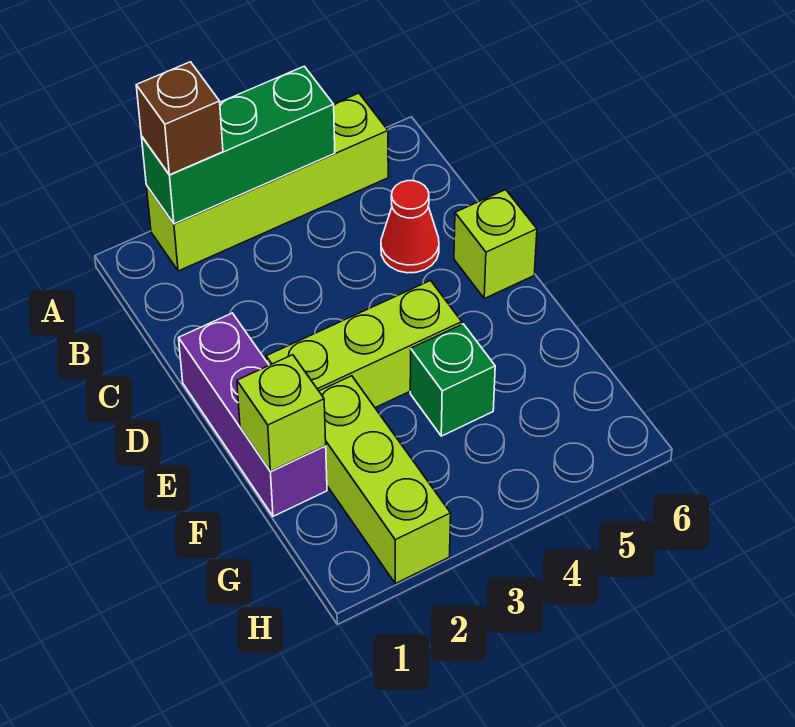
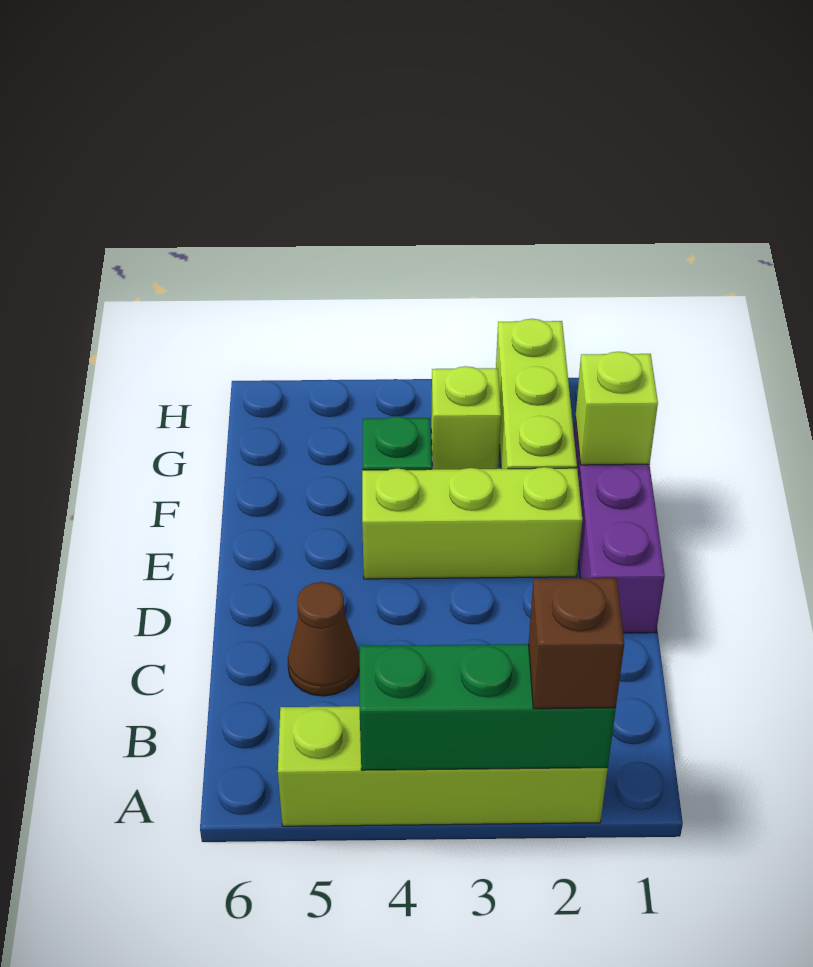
red cone C5 level 1 -> brown cone C5 level 1
lime brick D6 level 1 -> lime brick G3 level 1

